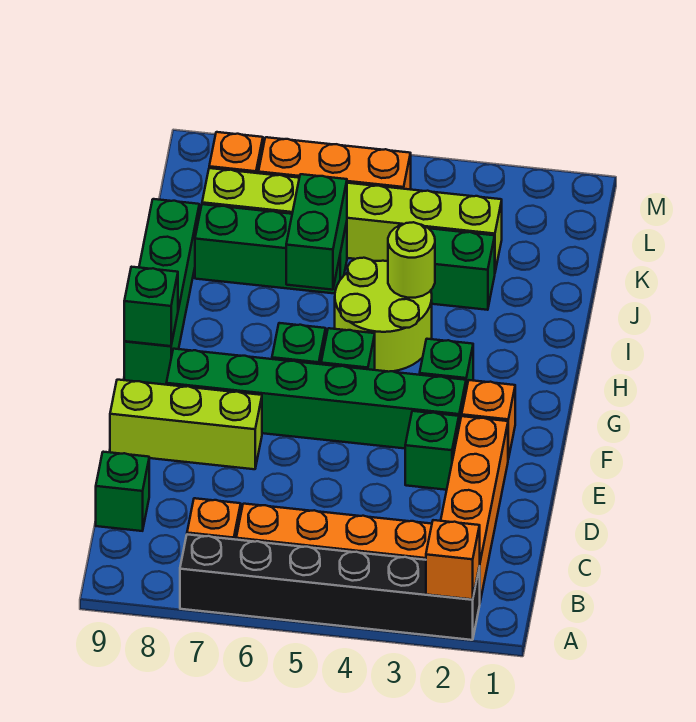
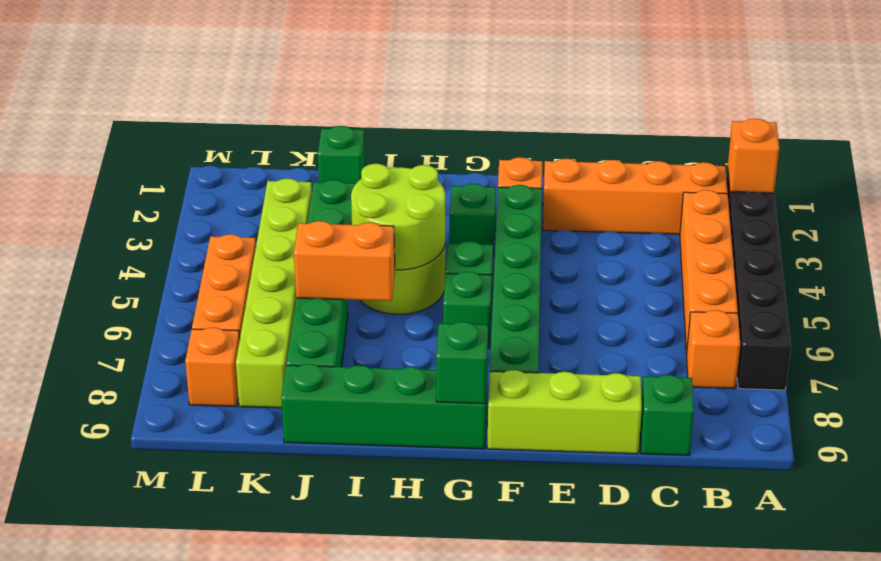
green brick E3 level 1 -> green brick J1 level 1
lime brick E7:E9 level 1 -> lime brick D9:F9 level 1
lime round brick I4 level 2 -> lime round brick H4:I5 level 2
green brick I6:J6 level 2 -> orange brick I6:J6 level 2

